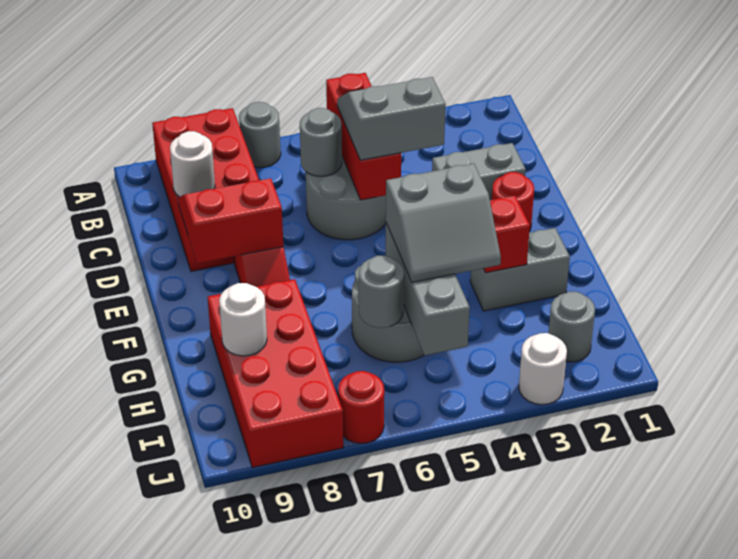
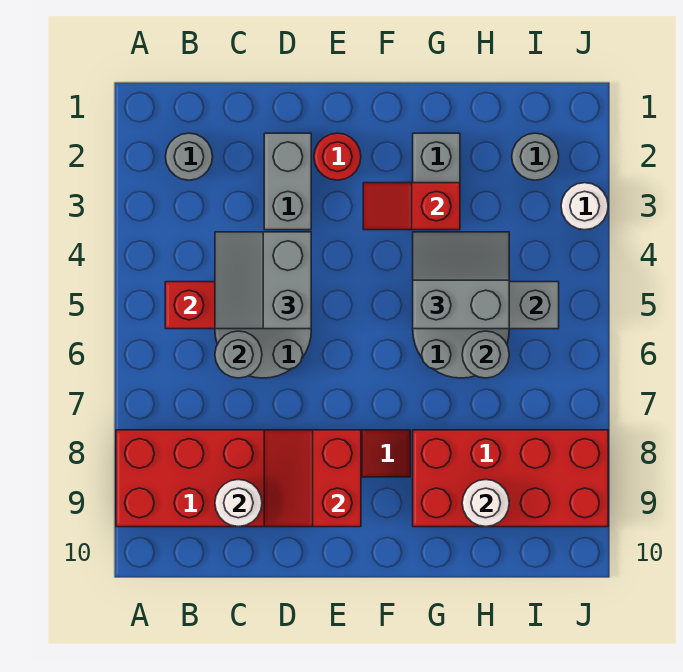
grey round brick A7 level 1 -> grey round brick B2 level 1
grey slope G4:H5 level 3 top G -> grey slope G4:H5 level 3 top 5
red round brick J7 level 1 -> none

